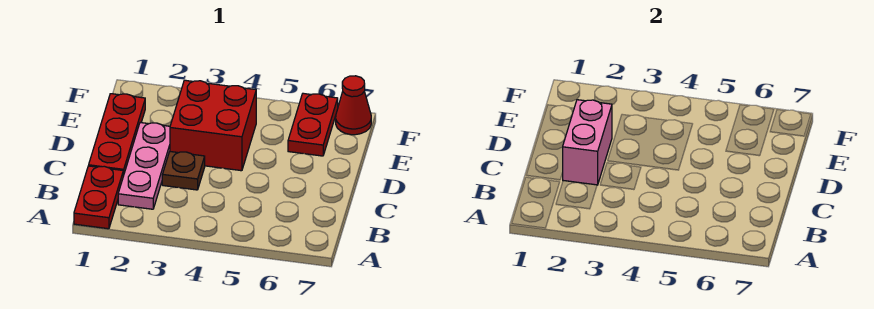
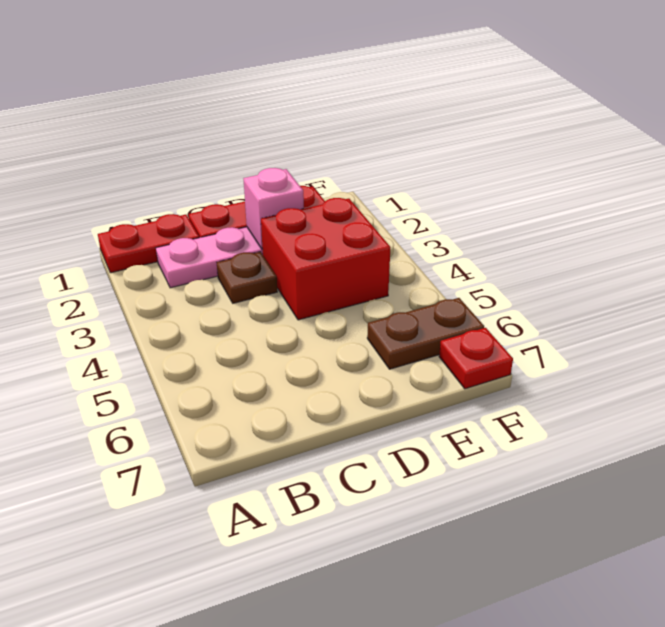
pink brick C2:D2 level 2 -> pink brick D2 level 2
red plate E6:F6 level 1 -> brown plate E6:F6 level 1
red cone F7 level 1 -> red plate F7 level 1

